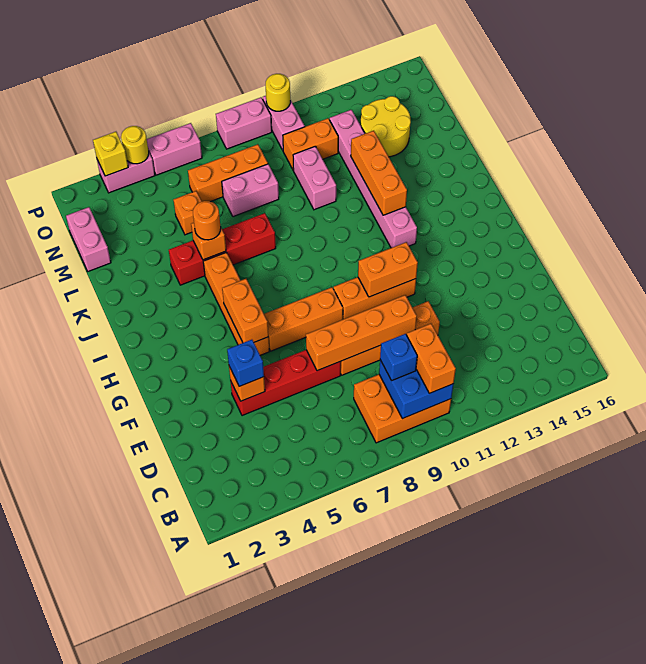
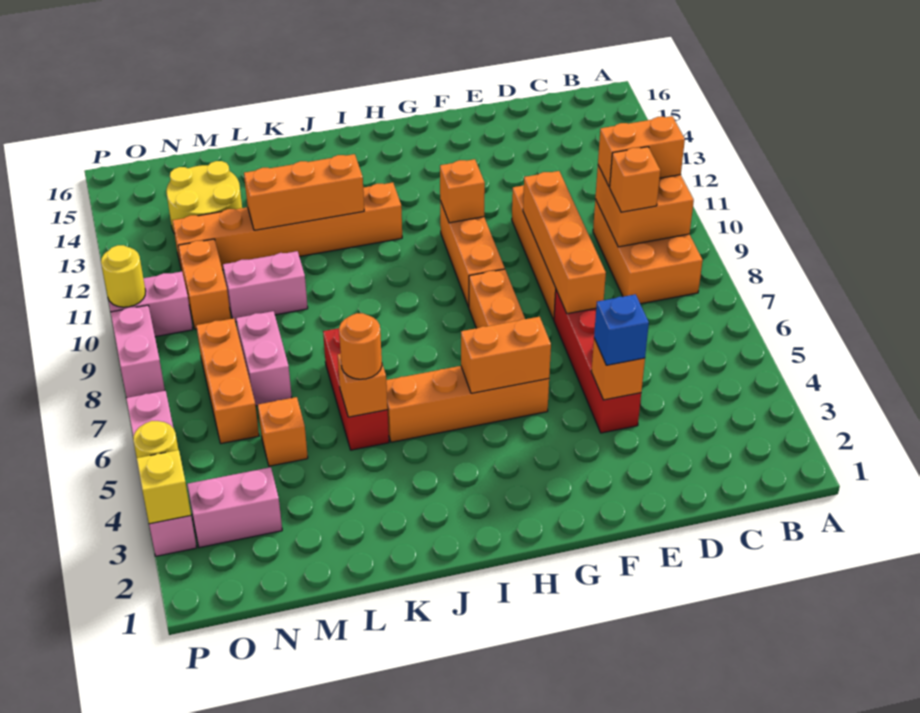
blue brick B9:C10 level 2 -> orange brick B9:C10 level 2
blue brick C9 level 3 -> orange brick C9 level 3
orange brick G10:G11 level 2 -> orange brick G11 level 2
pink brick I12:N12 level 1 -> orange brick I12:N12 level 1
red brick K4:K7 level 1 -> red brick K5:K7 level 1
pink brick M1:N1 level 1 -> pink brick N3:O3 level 1

